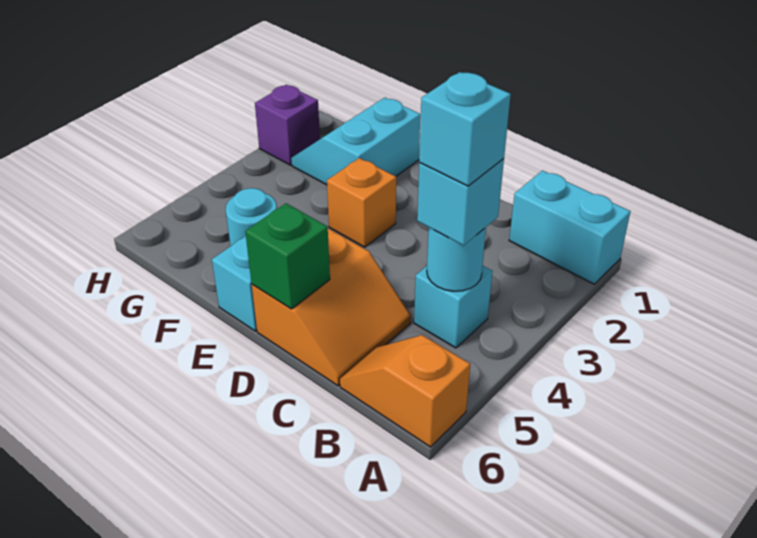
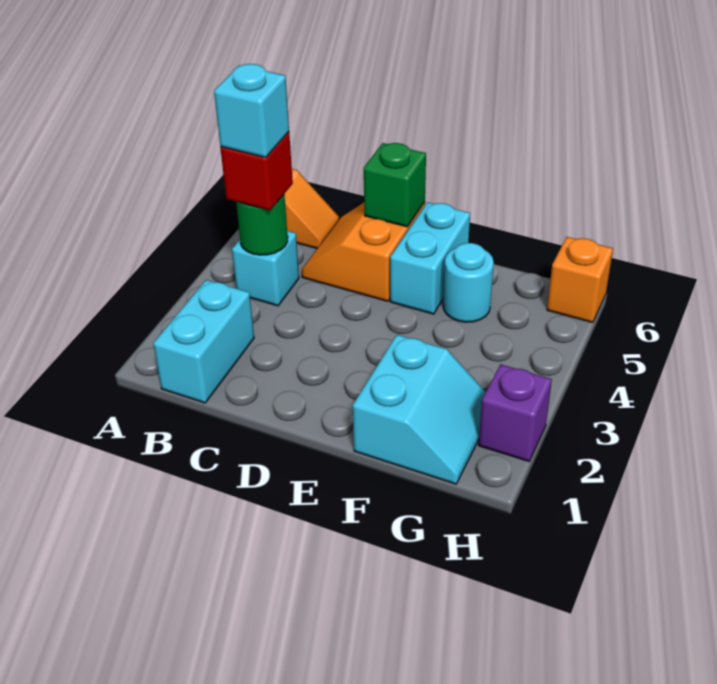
cyan brick A1:B1 level 1 -> cyan brick B1:B2 level 1
cyan round brick B4 level 2 -> green round brick B4 level 2
cyan brick B4 level 3 -> red brick B4 level 3
orange brick E3 level 1 -> orange brick H6 level 1

